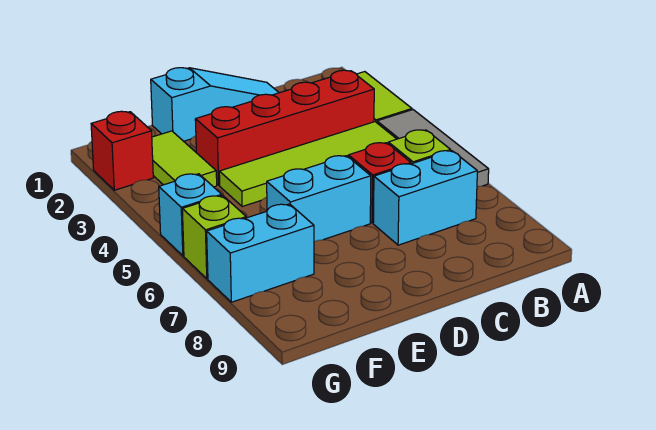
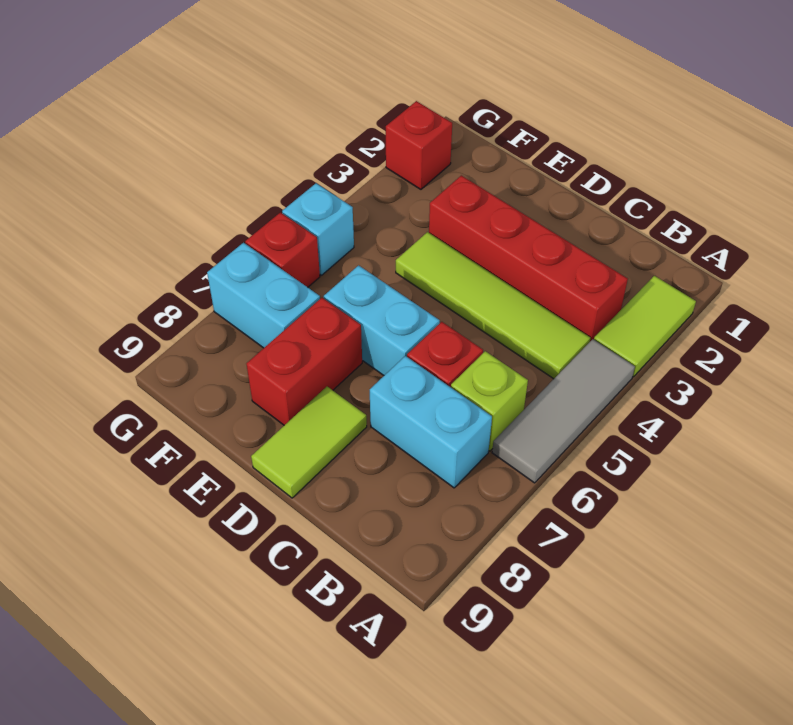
cyan slope C1:E1 level 1 top E -> none
none -> red brick E7:E8 level 1
lime tile F2:F3 level 1 -> lime tile D8:D9 level 1
lime brick G6 level 1 -> red brick G6 level 1

